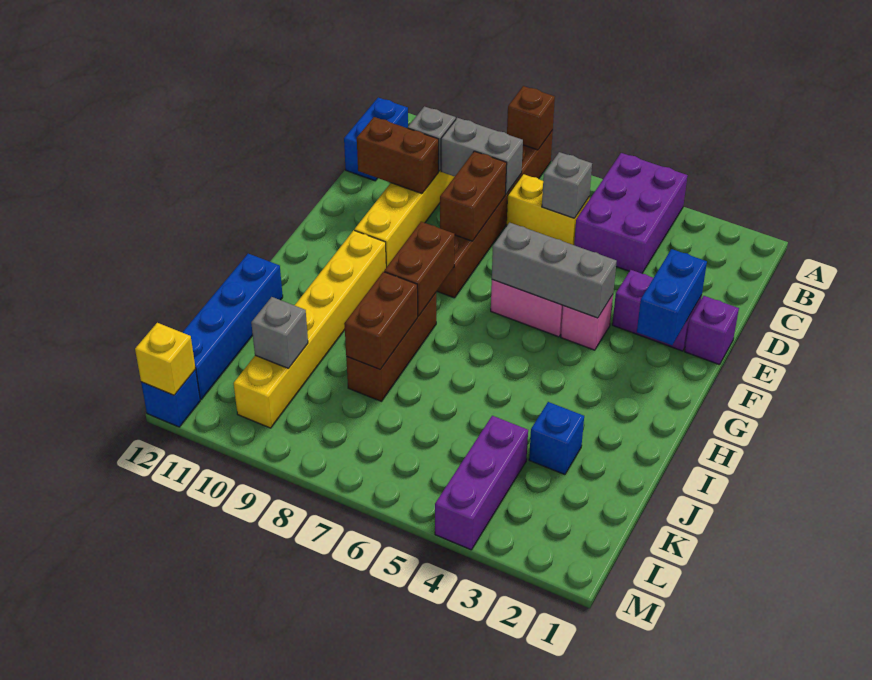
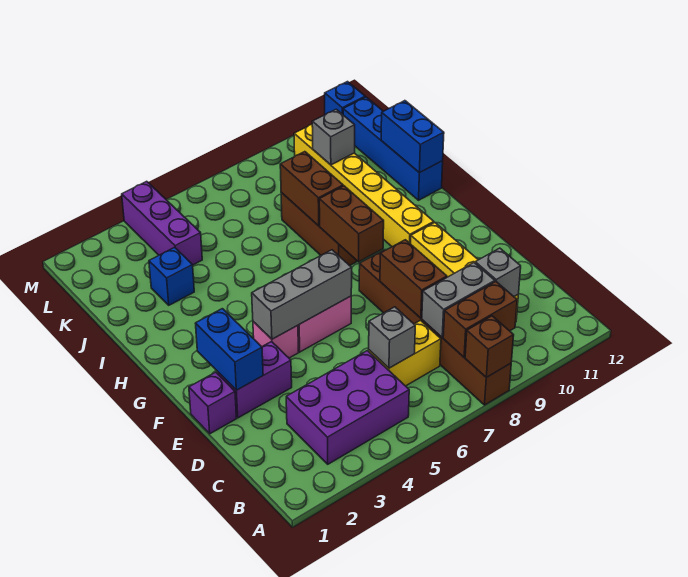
purple brick A4:C5 level 1 -> purple brick B3:C5 level 1
blue brick B12:C12 level 1 -> blue brick I12:J12 level 2
brown brick D10:D11 level 2 -> brown brick B8:B9 level 2
yellow brick M12 level 2 -> none

